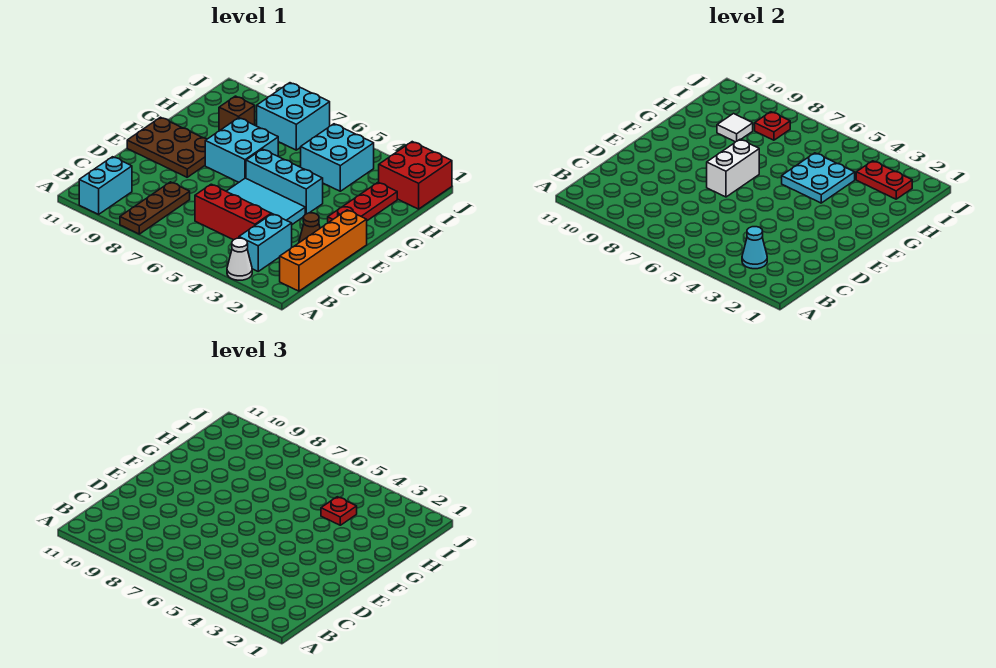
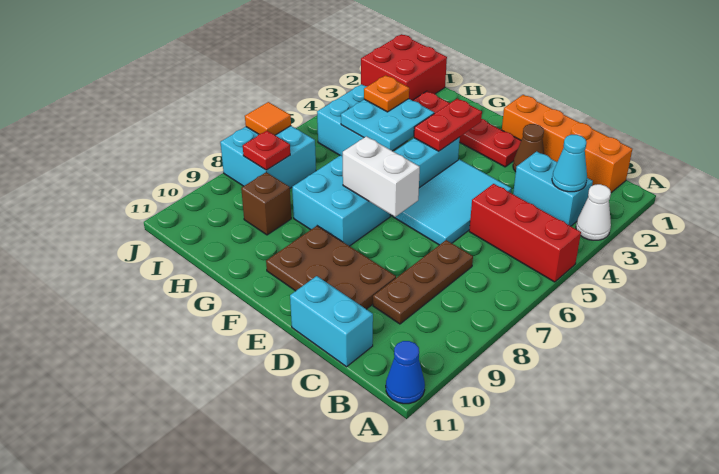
brown plate A8:C8 level 1 -> brown plate C7:C9 level 1
cyan brick A10:B10 level 1 -> cyan brick C11:D11 level 1
none -> blue cone A11 level 1
red brick C4:C6 level 1 -> red brick A5:C5 level 1
brown plate E9:F11 level 1 -> brown plate D9:F10 level 1
red plate F2:H2 level 1 -> red plate E2:H2 level 1
red plate H4 level 3 -> orange plate H4 level 3
white tile H9 level 2 -> none
red plate I2:I3 level 2 -> red plate F3:F4 level 2
none -> orange tile J7 level 2

